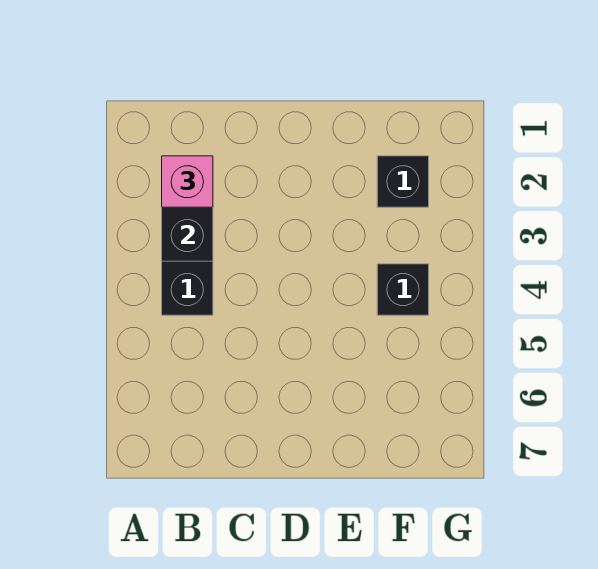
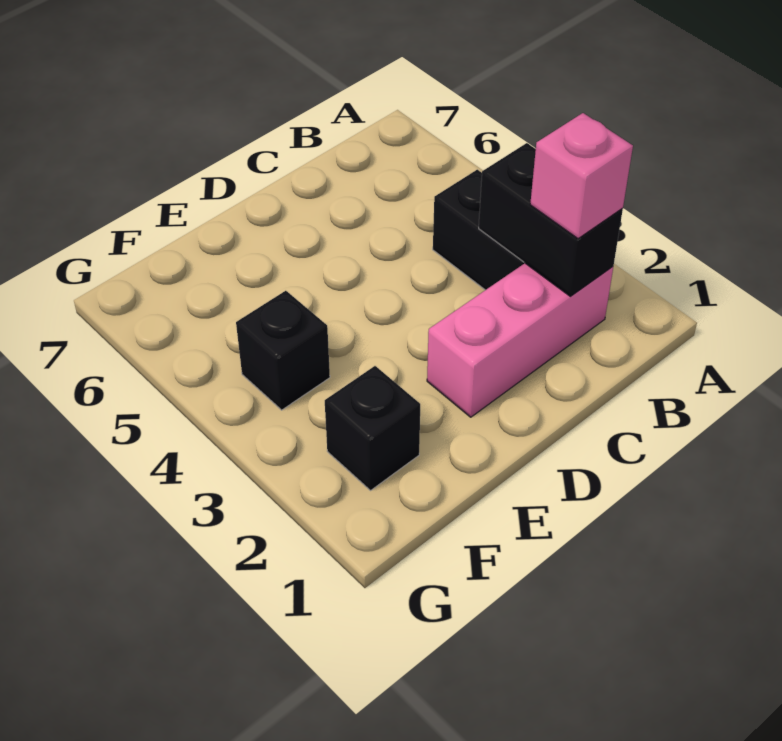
none -> pink brick B2:D2 level 1

